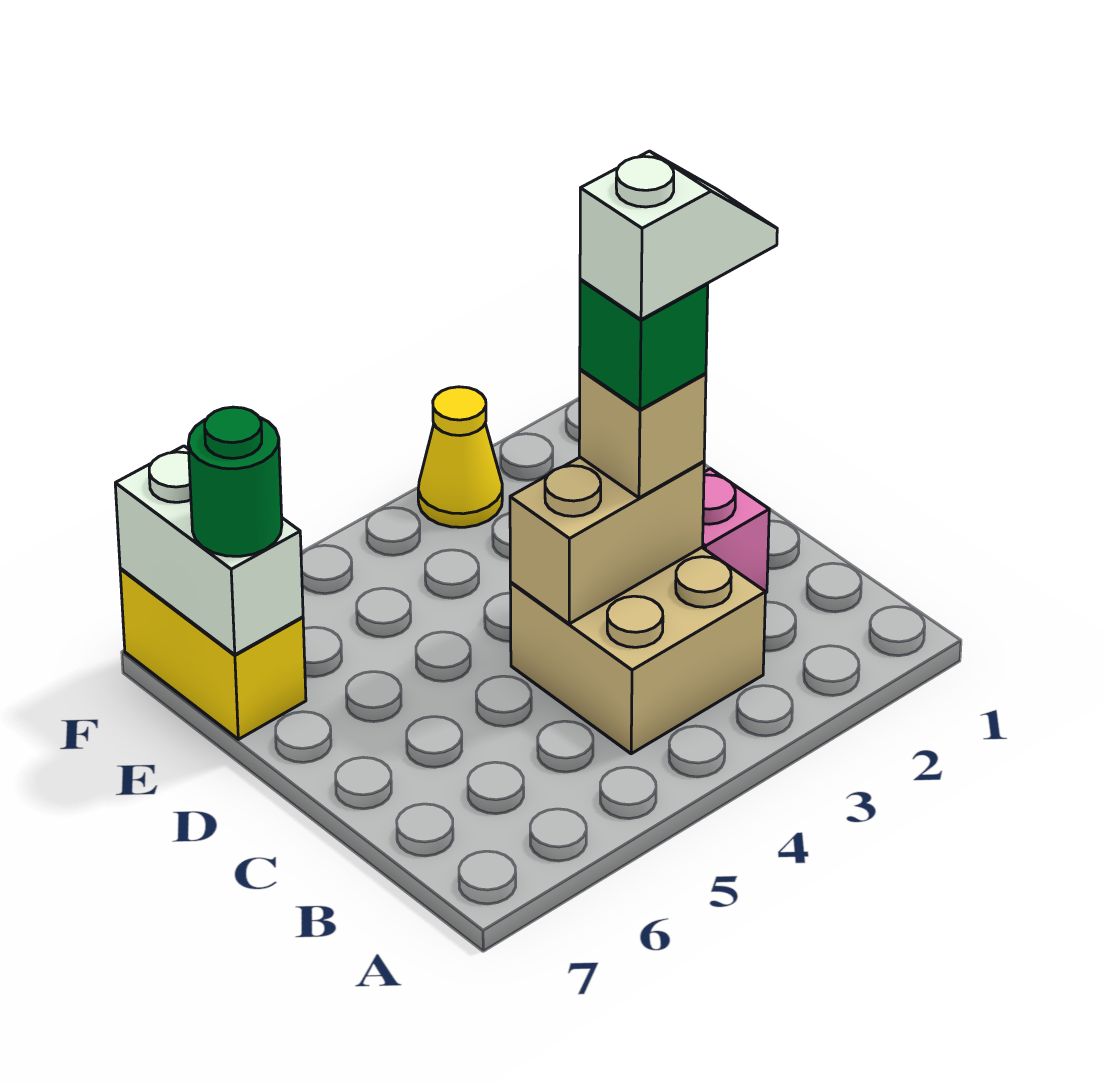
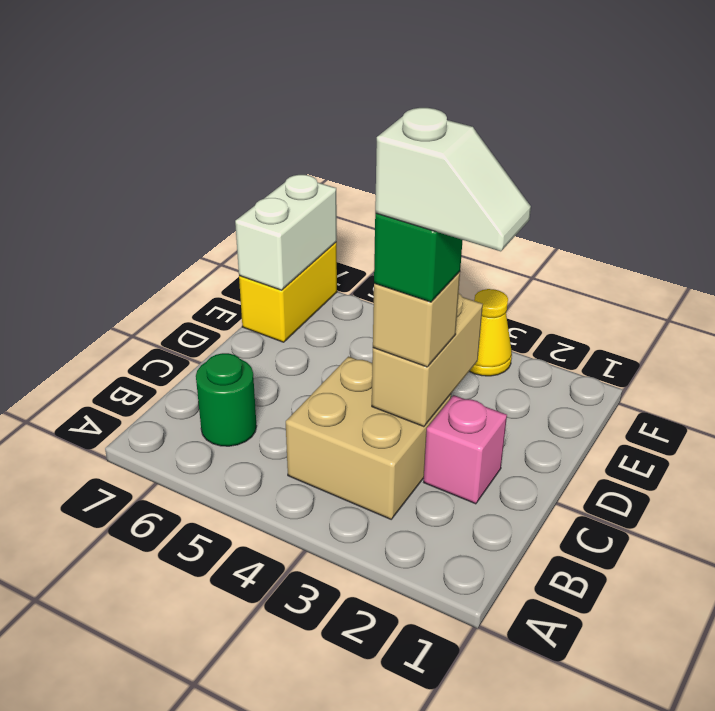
tan brick C3:C4 level 2 -> tan brick C3:D3 level 2
green round brick E7 level 3 -> green round brick B6 level 1

